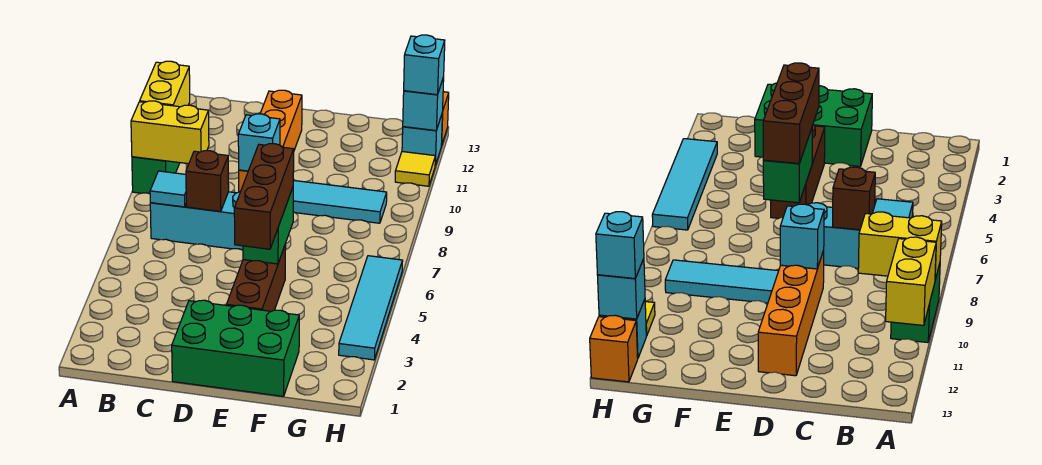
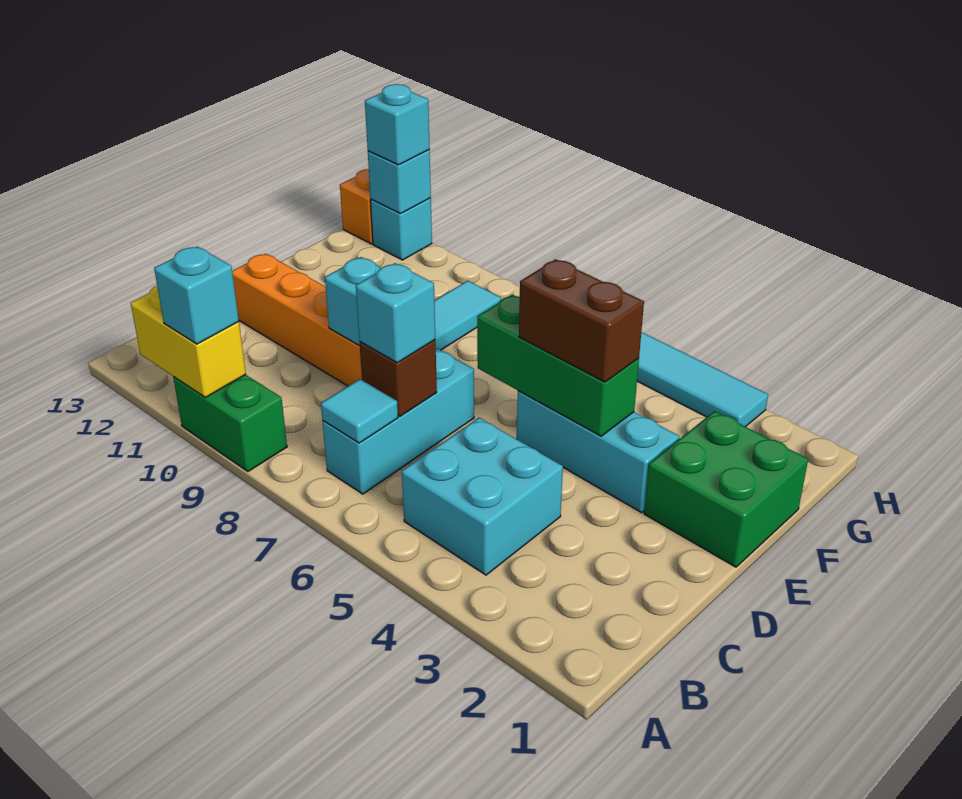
yellow brick A9:B9 level 2 -> none
none -> cyan brick A10 level 3
none -> cyan brick B4:C5 level 1
none -> cyan brick C7 level 3
green brick D1:F2 level 1 -> green brick E1:F2 level 1
brown brick E3:E5 level 1 -> cyan brick E3:E5 level 1
brown brick E4:E6 level 3 -> brown brick E4:E5 level 3
green brick E5:E6 level 2 -> green brick E4:E6 level 2
yellow tile H11 level 1 -> none

